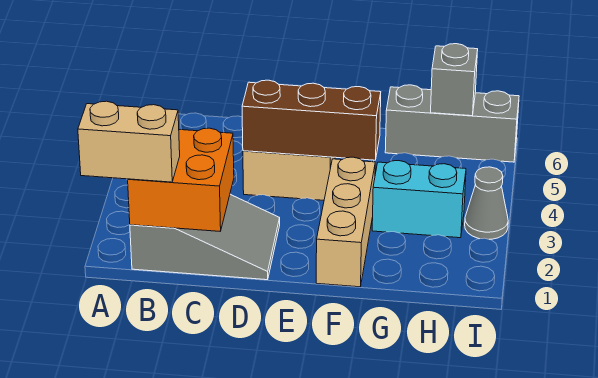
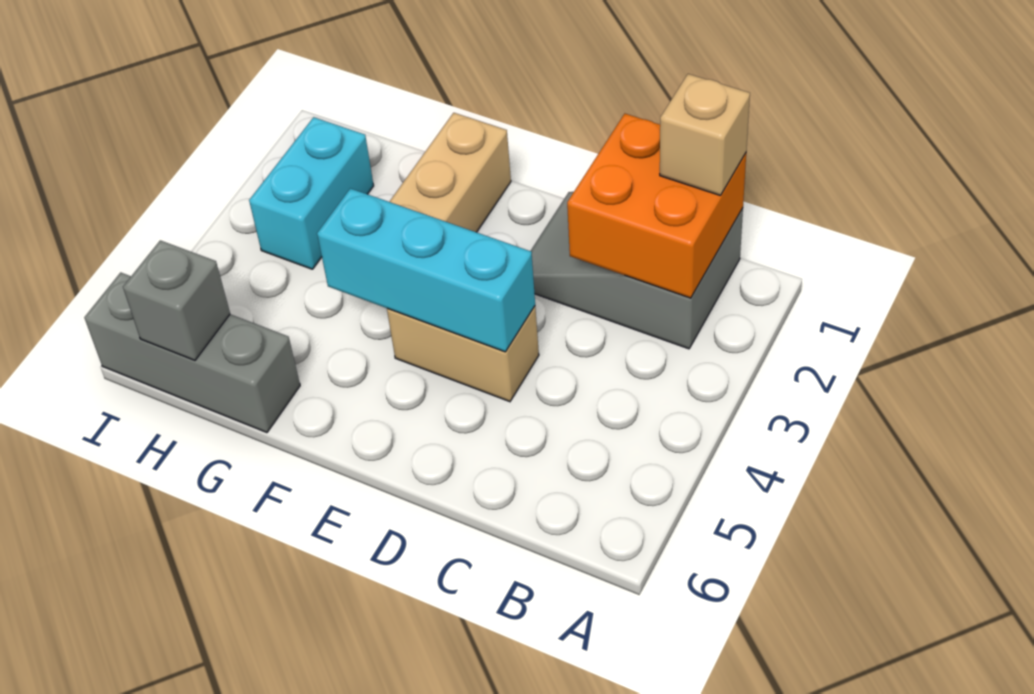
tan brick A1:B1 level 3 -> tan brick B1 level 3
brown brick D4:F4 level 2 -> cyan brick D4:F4 level 2
cyan brick G3:H3 level 1 -> cyan brick H2:H3 level 1
grey cone I3 level 1 -> none

